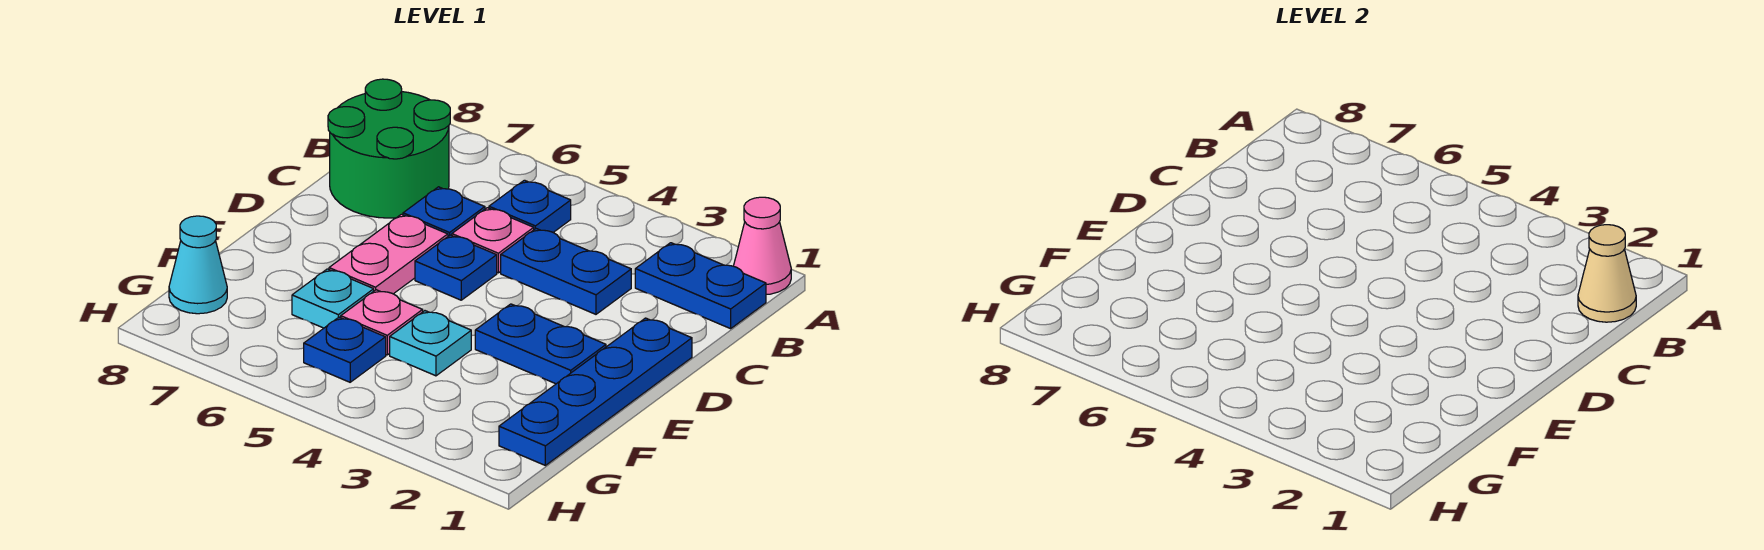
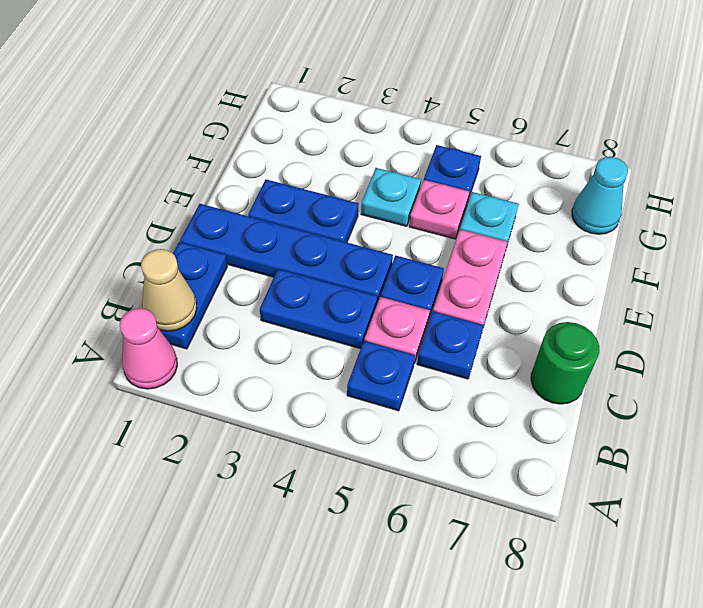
blue plate B1:B2 level 1 -> blue plate B1:C1 level 1
green round brick B7:C8 level 1 -> green round brick C8 level 1
blue plate D1:G1 level 1 -> blue plate D1:D4 level 1

